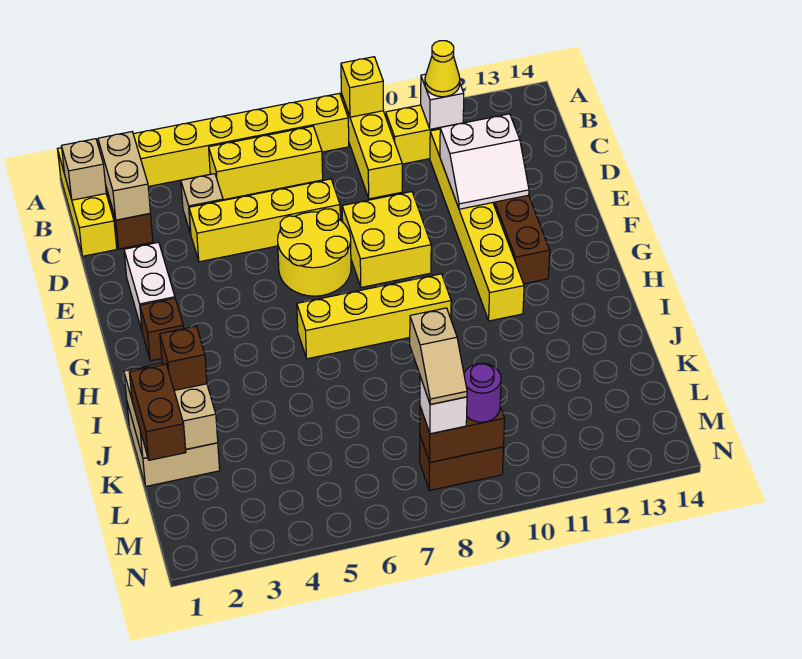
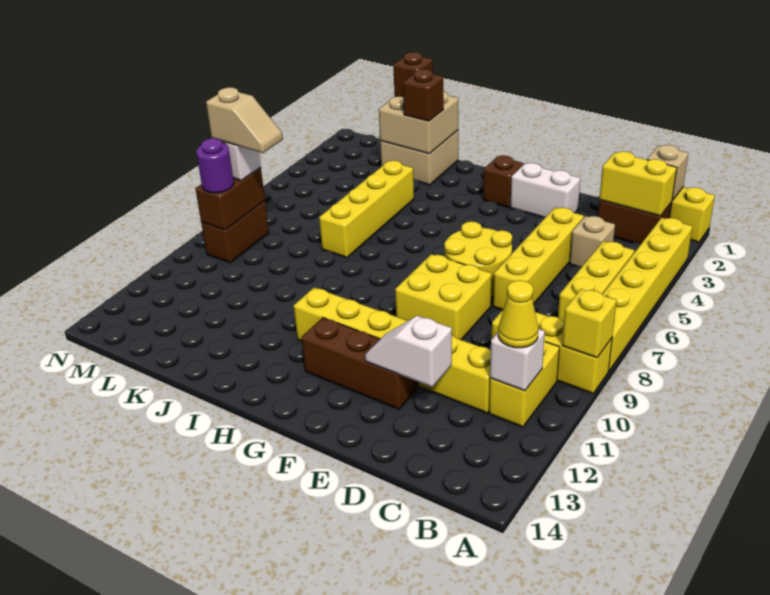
tan brick B2:C2 level 2 -> yellow brick B2:C2 level 2
white slope D11:E12 level 2 top D -> white slope D12:E12 level 2 top D
yellow brick H6:H9 level 1 -> yellow brick J4:J7 level 1
brown brick K1:L1 level 3 -> brown brick K1 level 3
tan slope L8:M8 level 4 top L -> tan slope L8:M8 level 4 top M

